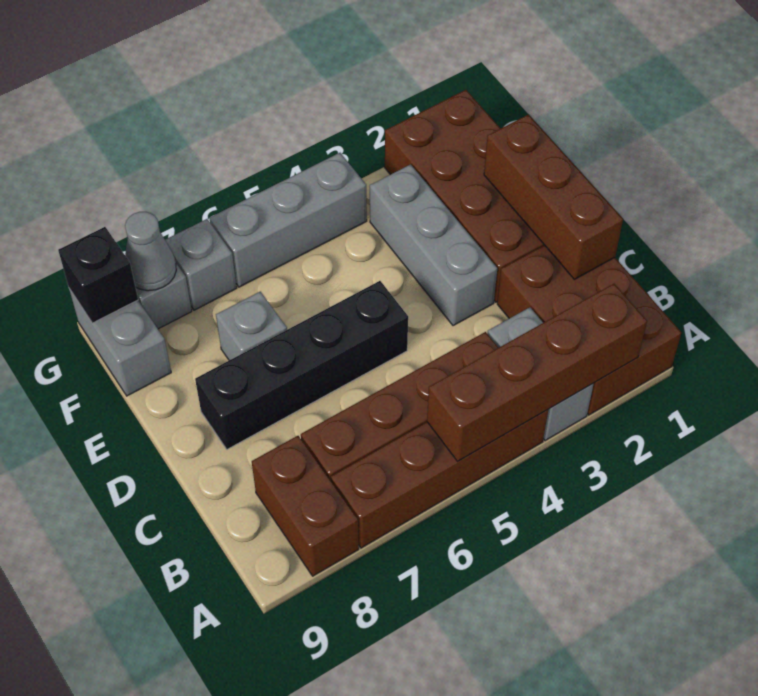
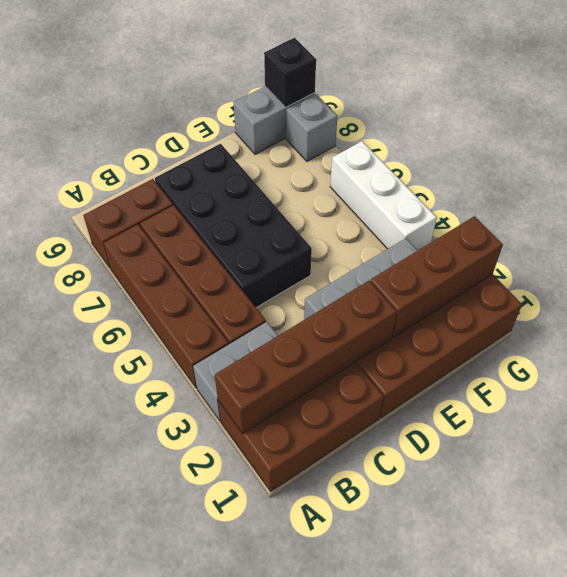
brown brick A2:A5 level 2 -> brown brick A2:D2 level 2
brown brick C1:E1 level 2 -> brown brick E2:G2 level 2
black brick D5:D8 level 1 -> black brick C5:D8 level 1
grey brick E7 level 1 -> none
grey brick G4:G6 level 1 -> white brick G4:G6 level 1
grey brick G7 level 1 -> none
grey cone G8 level 2 -> none

